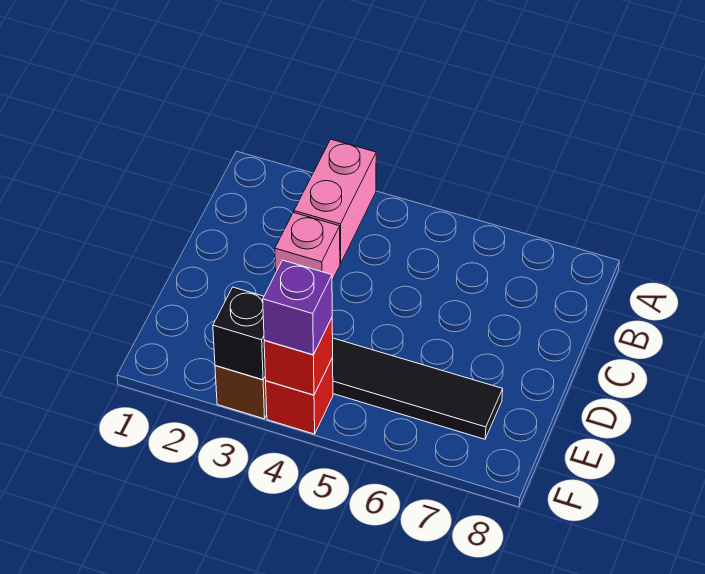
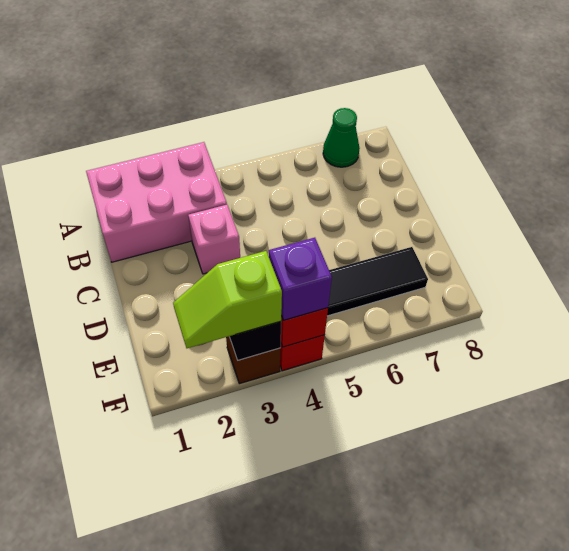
pink brick A3:B3 level 1 -> pink brick A1:B3 level 1
none -> green cone A7 level 1
none -> lime slope F2:F3 level 3 top 3

